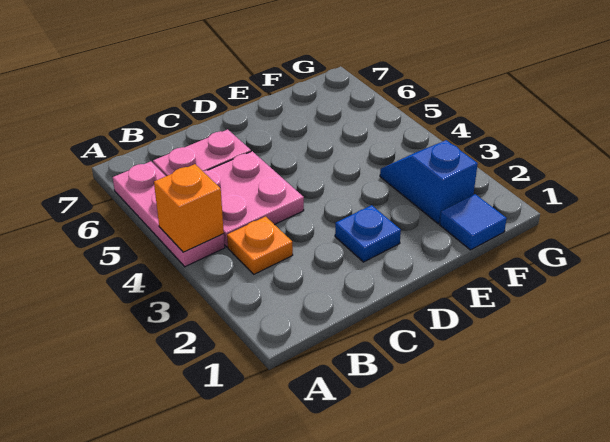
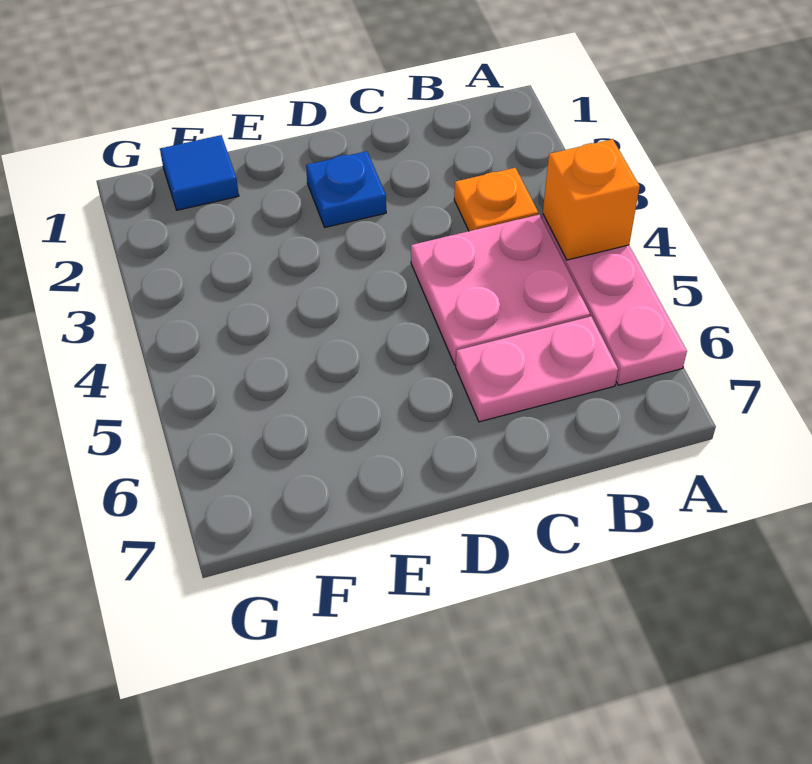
blue slope F2:F3 level 1 top 2 -> none

